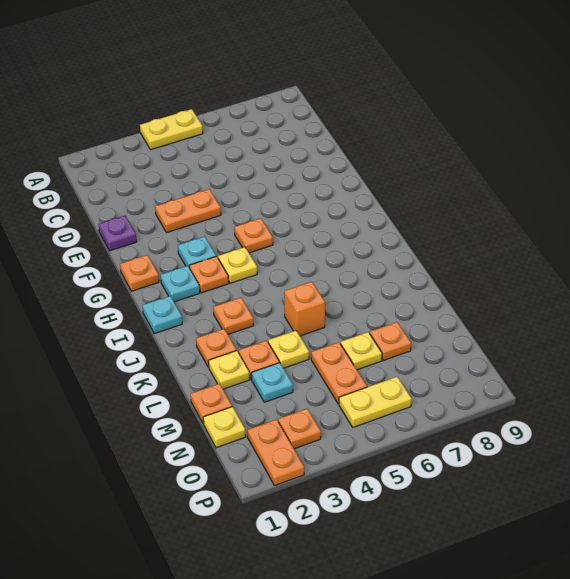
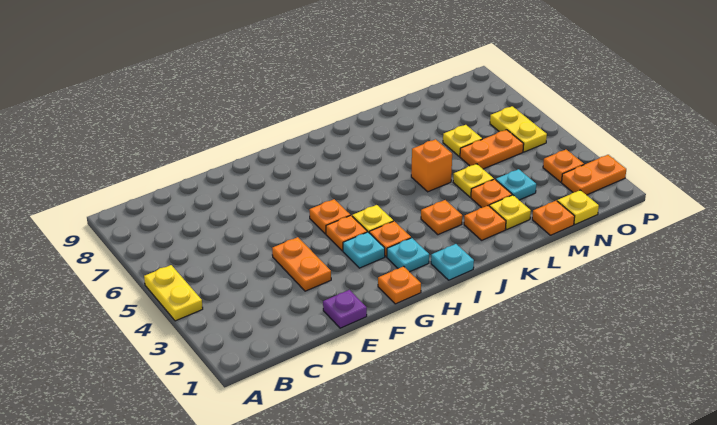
orange plate M7 level 1 -> orange plate G4 level 1

